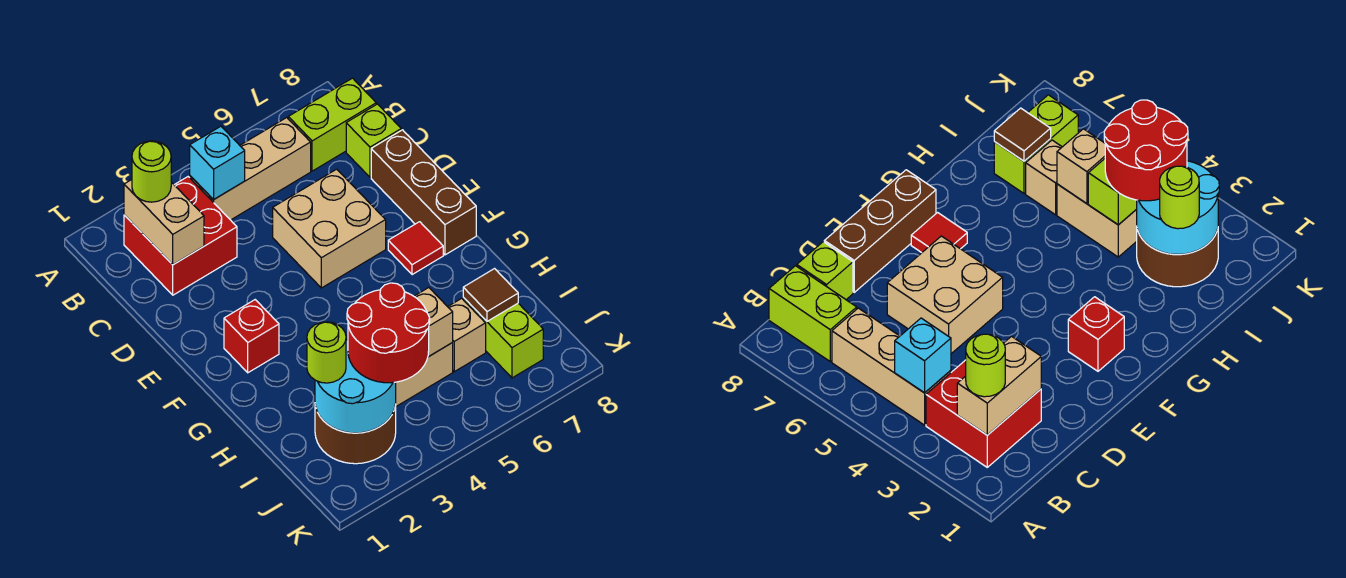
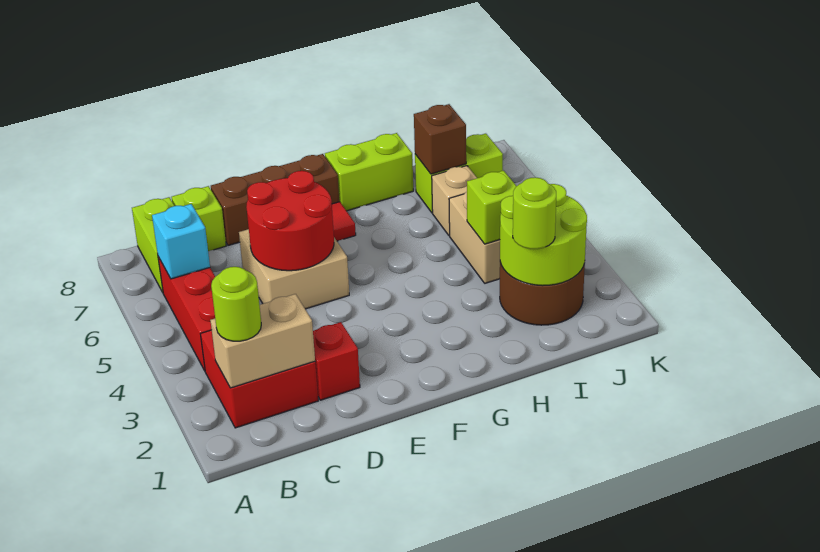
tan brick B4:B6 level 1 -> red brick B4:B6 level 1
cyan brick B4 level 2 -> cyan brick B6 level 2
red brick F2 level 1 -> red brick D2 level 1
none -> lime brick G8:H8 level 1
cyan round brick I2:J3 level 2 -> lime round brick I2:J3 level 2
red round brick I3:J4 level 3 -> red round brick D5:E6 level 2
tan brick I5 level 2 -> none
brown tile I7 level 2 -> brown brick I7 level 2

